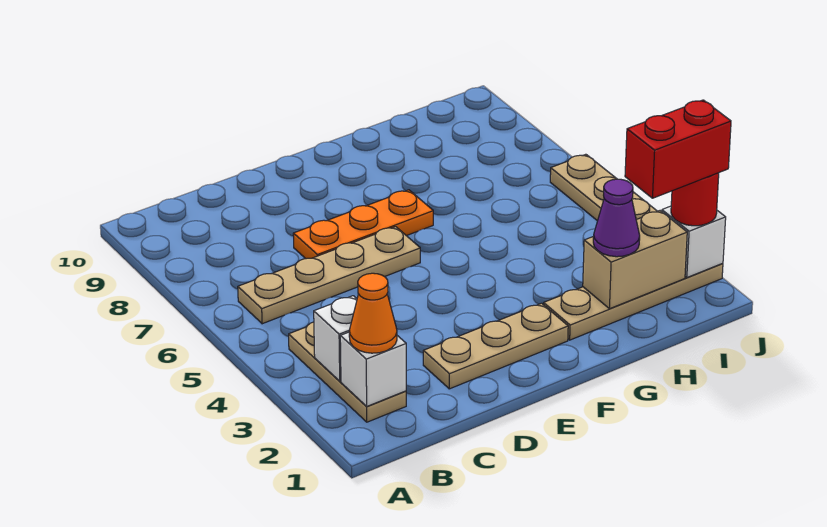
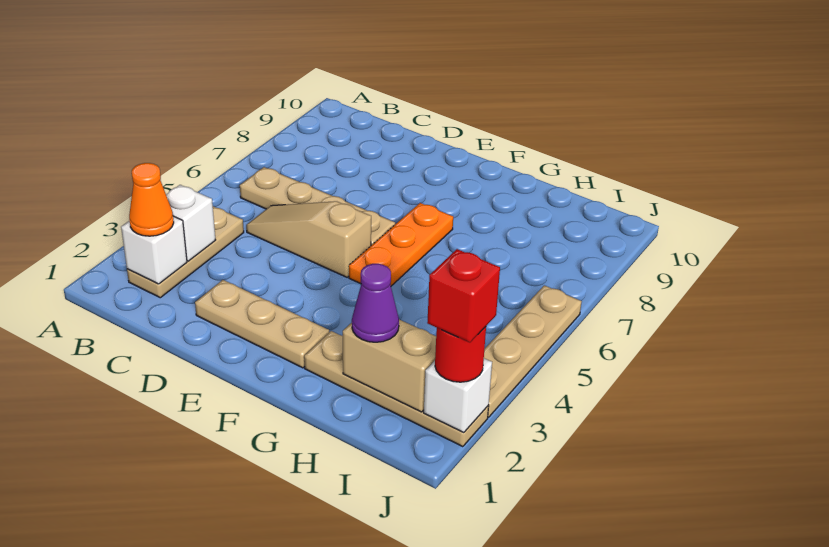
none -> tan slope C5:E5 level 1 top E
orange plate D7:F7 level 1 -> orange plate F5:F7 level 1
red brick I2:J2 level 4 -> red brick J2 level 4

